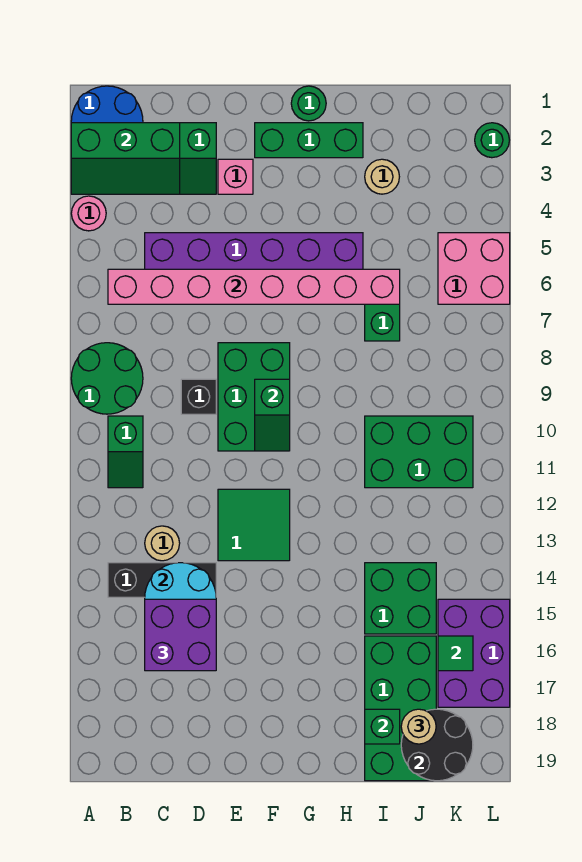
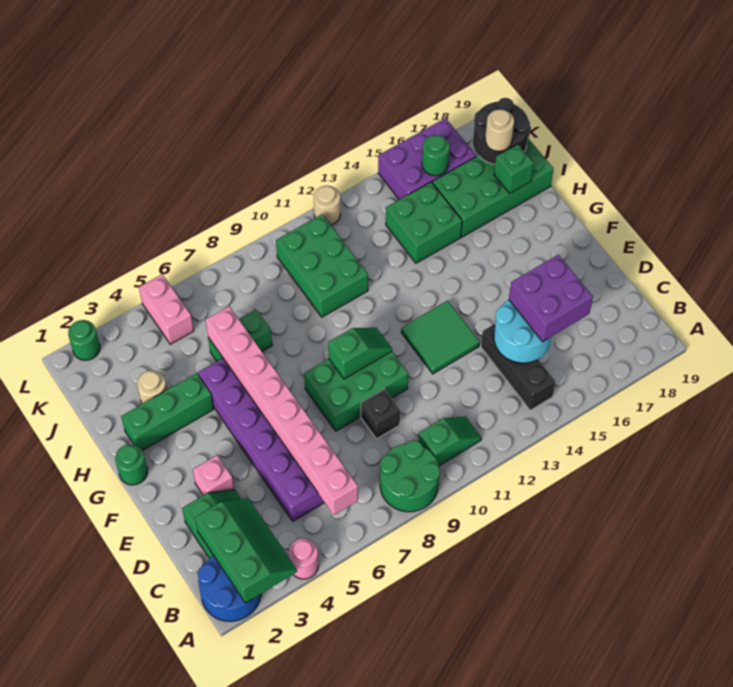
tan round brick C13 level 1 -> tan round brick L12 level 1
green brick F2:H2 level 1 -> green brick H2:H4 level 1
pink brick K5:L6 level 1 -> pink brick K5:L5 level 1
green tile K16 level 2 -> green round brick K16 level 2

